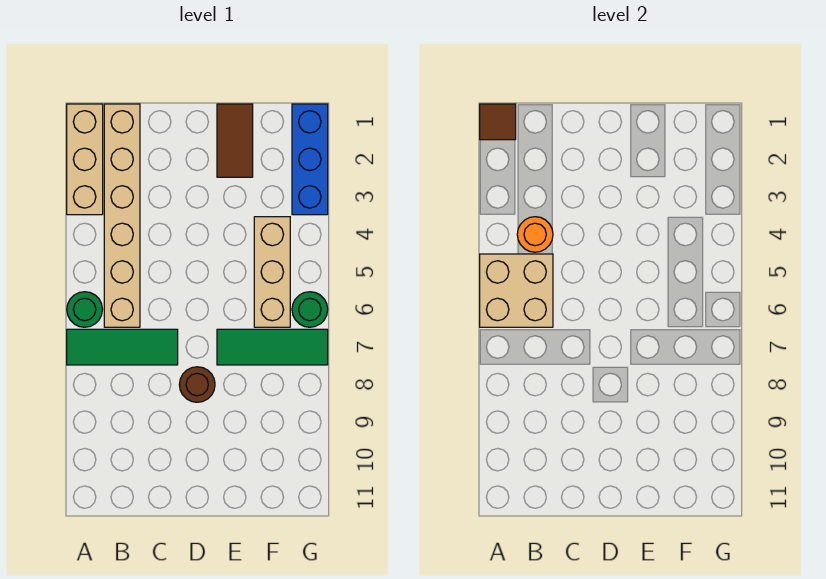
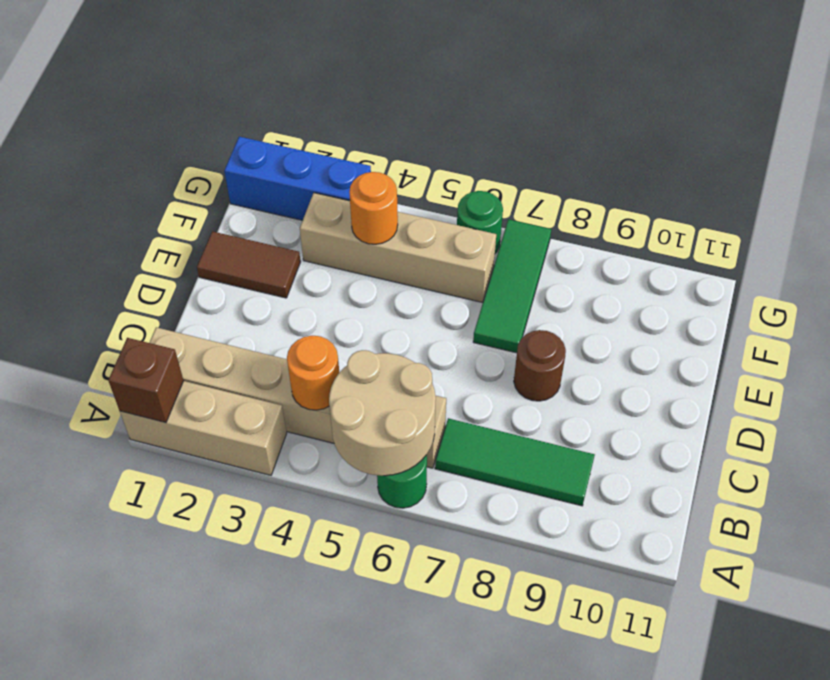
brown tile A1 level 2 -> brown brick A1 level 2
tan brick A5:B6 level 2 -> tan round brick A5:B6 level 2
green tile A7:C7 level 1 -> green tile B7:B9 level 1
tan brick F4:F6 level 1 -> tan brick F3:F6 level 1
none -> orange round brick F4 level 2

